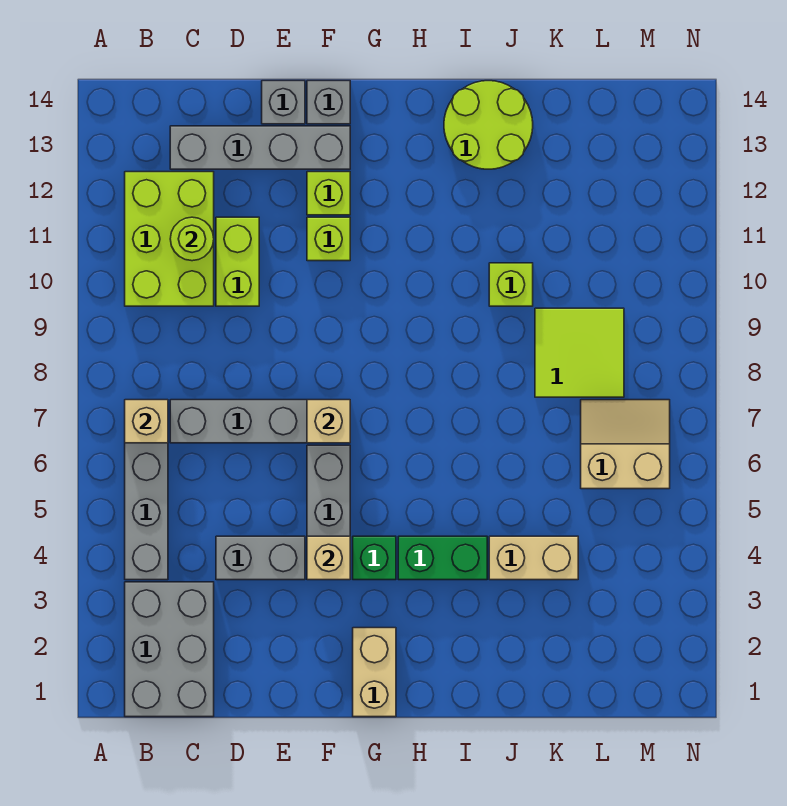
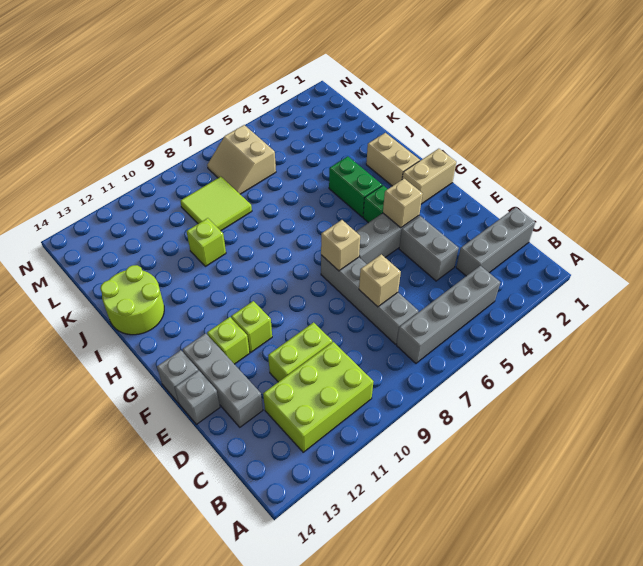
grey brick B1:C3 level 1 -> grey brick C1:C3 level 1
tan brick B7 level 2 -> tan brick D7 level 2
lime round brick C11 level 2 -> none
grey brick C13:F13 level 1 -> grey brick D13:F13 level 1
tan brick J4:K4 level 1 -> tan brick H2:I2 level 1

